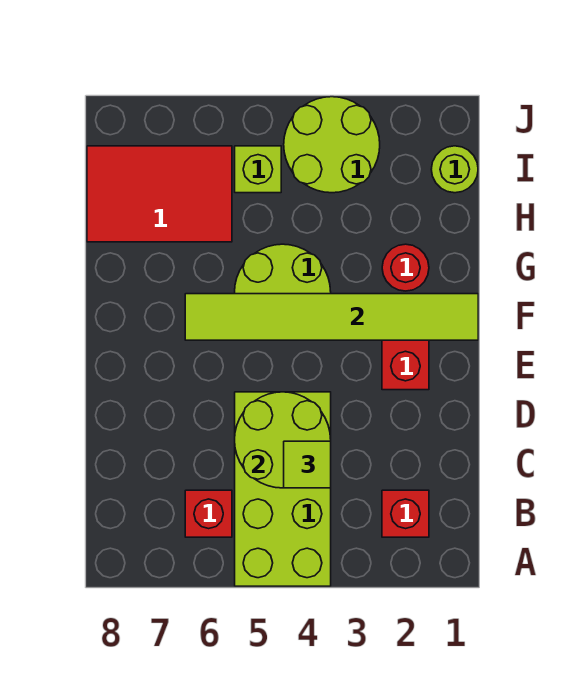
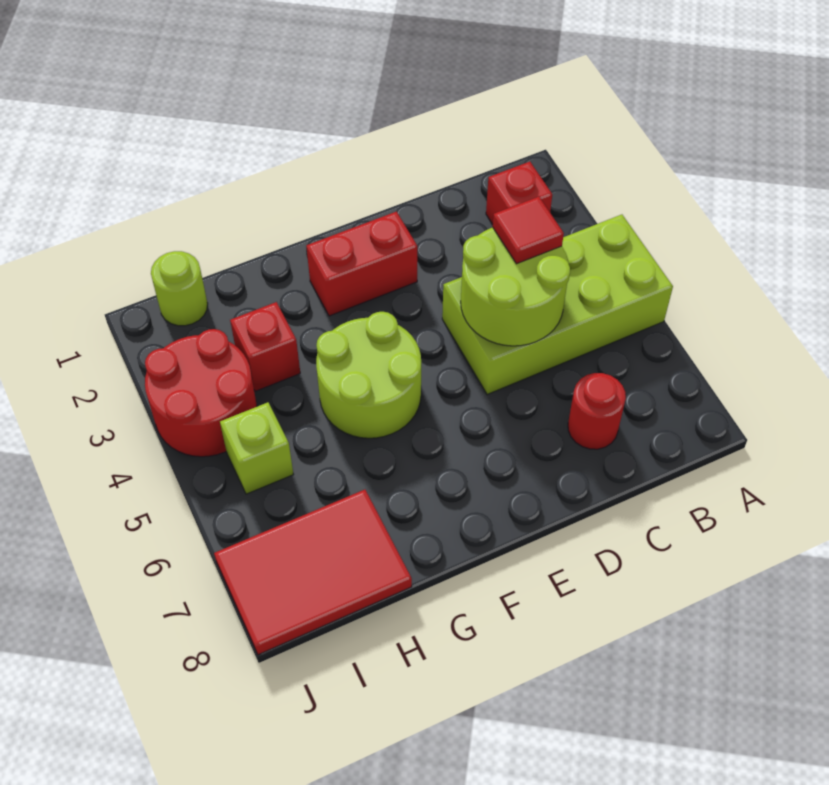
red brick B6 level 1 -> red brick H3 level 1
lime tile C4 level 3 -> red tile C4 level 3
lime tile F1:F6 level 2 -> none
red round brick G2 level 1 -> red round brick C7 level 1
red tile H6:I8 level 1 -> red tile H7:J8 level 1
lime round brick I3:J4 level 1 -> red round brick I3:J4 level 1

